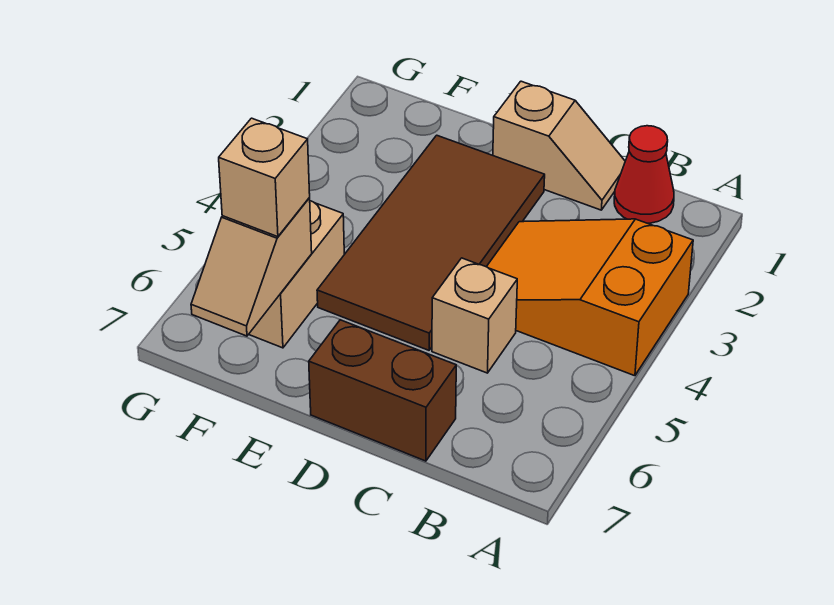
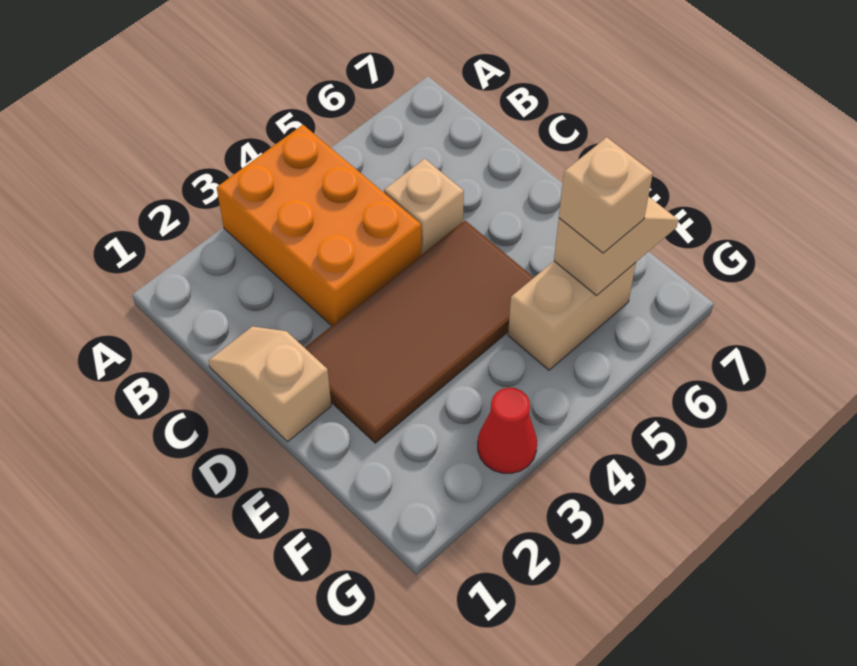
orange slope A3:C4 level 1 top A -> orange brick A3:C4 level 1
red cone B1 level 1 -> red cone G3 level 1
brown brick C7:D7 level 1 -> none

